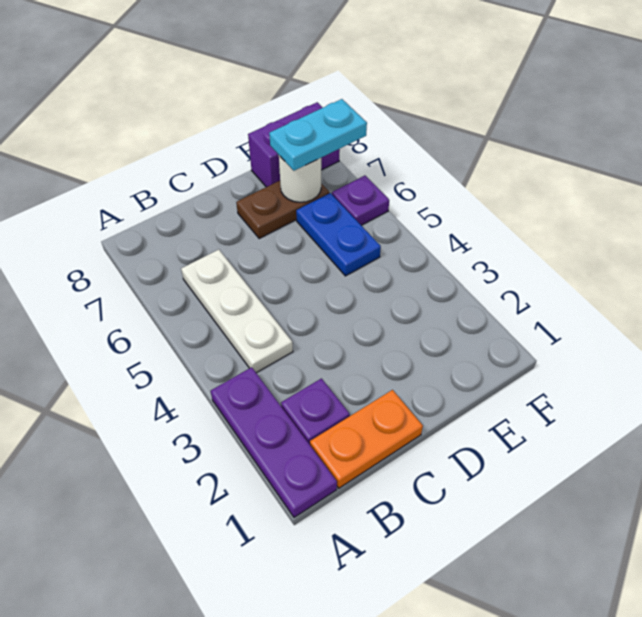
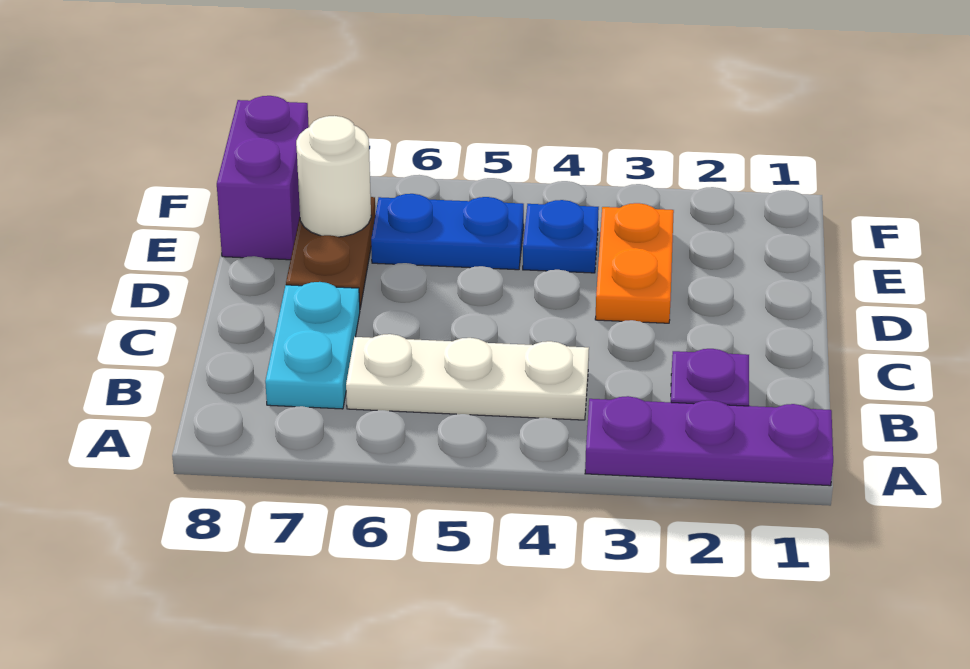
orange plate B1:C1 level 1 -> orange plate D3:E3 level 1
none -> blue plate E4 level 1
cyan plate E7:F7 level 3 -> cyan plate B7:C7 level 1
purple plate F6 level 1 -> none

